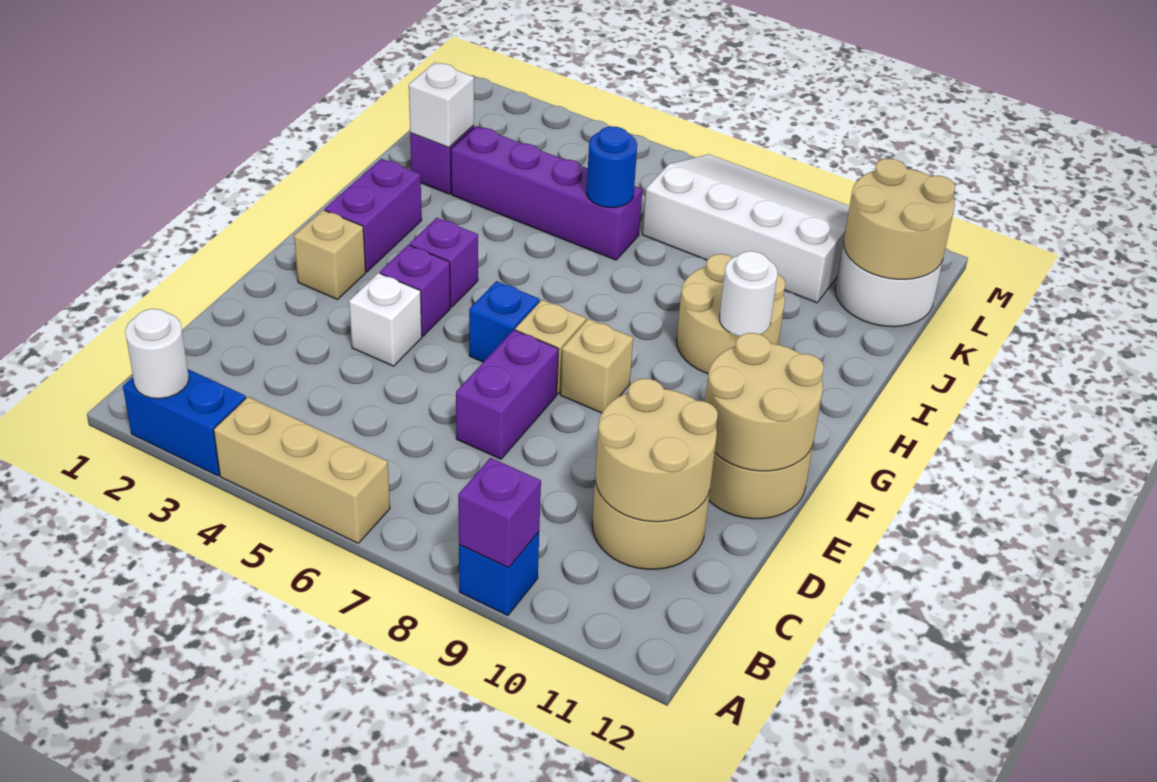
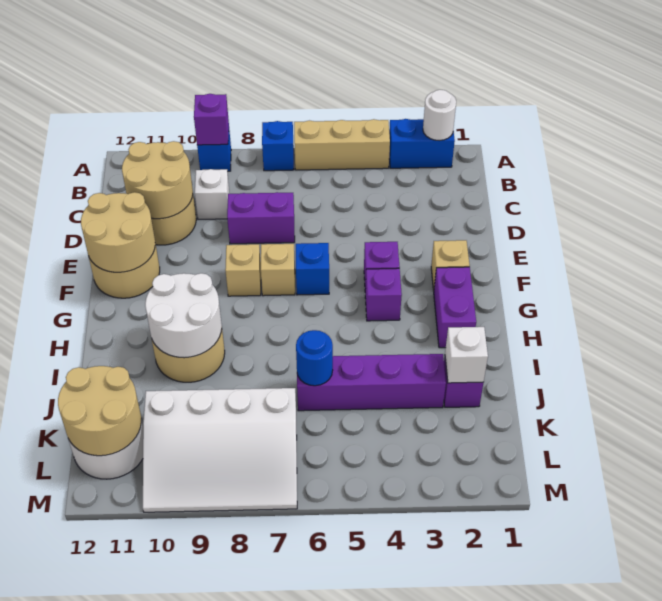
none -> blue brick A7 level 1
purple brick D7:E7 level 1 -> purple brick D7:D8 level 1
white brick E4 level 1 -> white brick C9 level 1
white round brick H10 level 2 -> white round brick H9:I10 level 2

